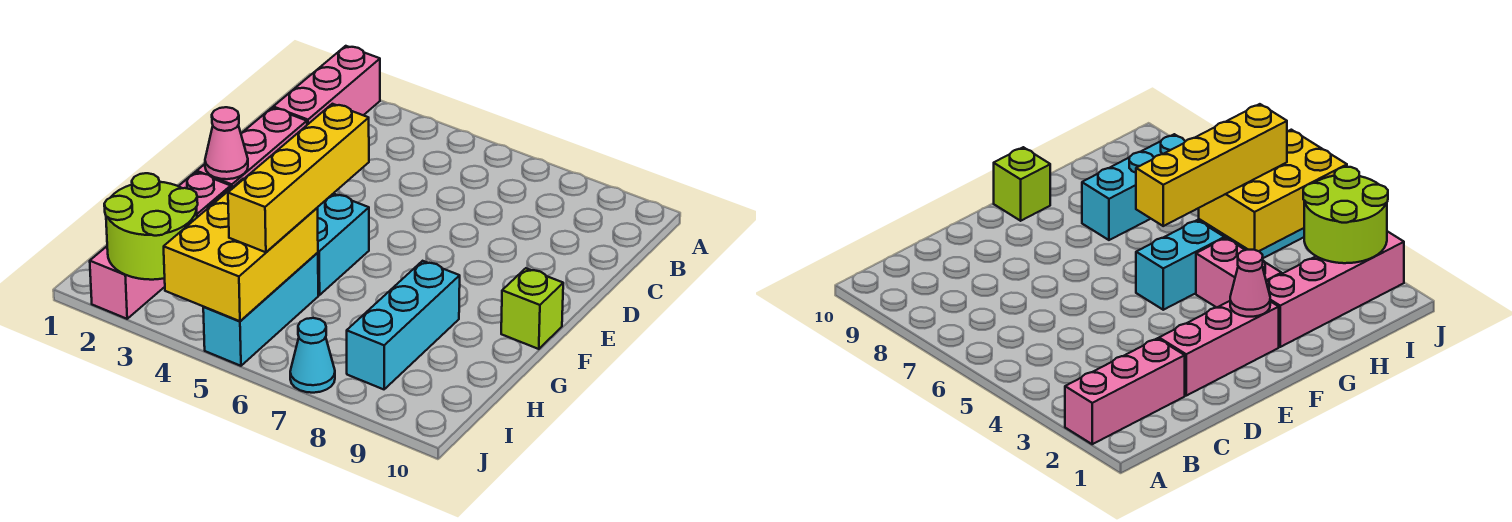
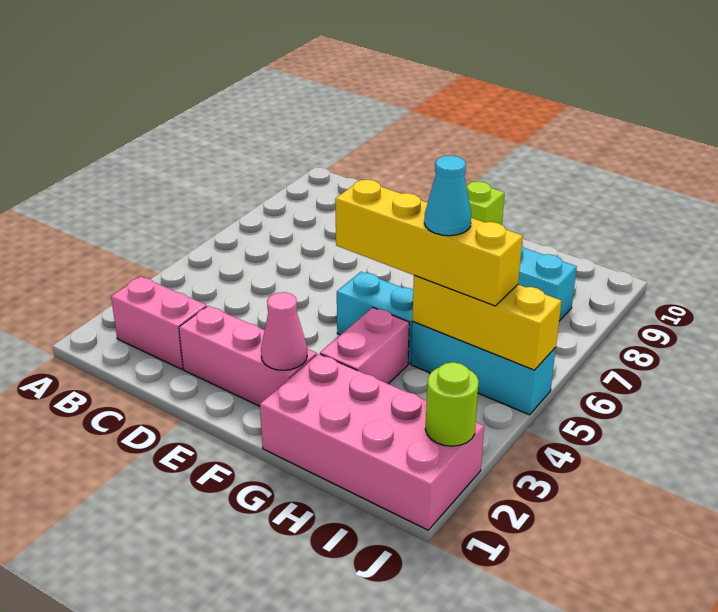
pink brick A2:C2 level 1 -> pink brick B2:C2 level 1
pink brick G2:J2 level 1 -> pink brick G1:J2 level 1
yellow brick H4:J5 level 2 -> yellow brick H5:J5 level 2
lime round brick I2:J3 level 2 -> lime round brick J2 level 2
cyan cone J7 level 1 -> cyan cone H5 level 4

